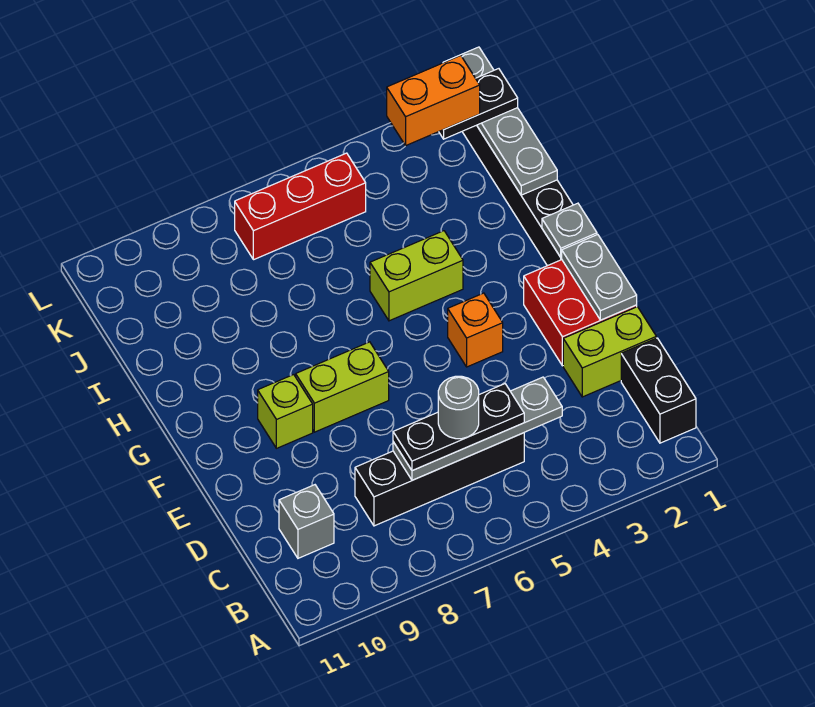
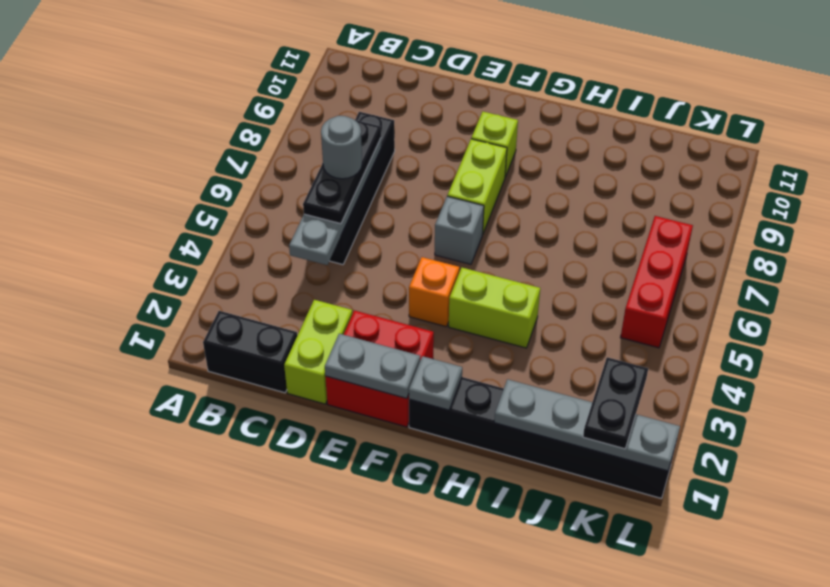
grey brick C10 level 1 -> grey brick F6 level 1
lime brick H4:H5 level 1 -> lime brick G4:H4 level 1
orange brick K2:K3 level 4 -> none

